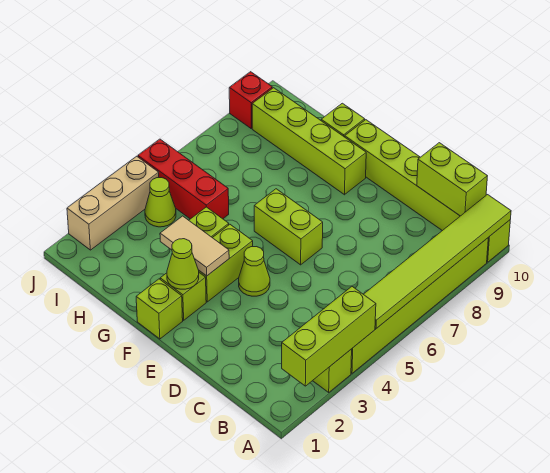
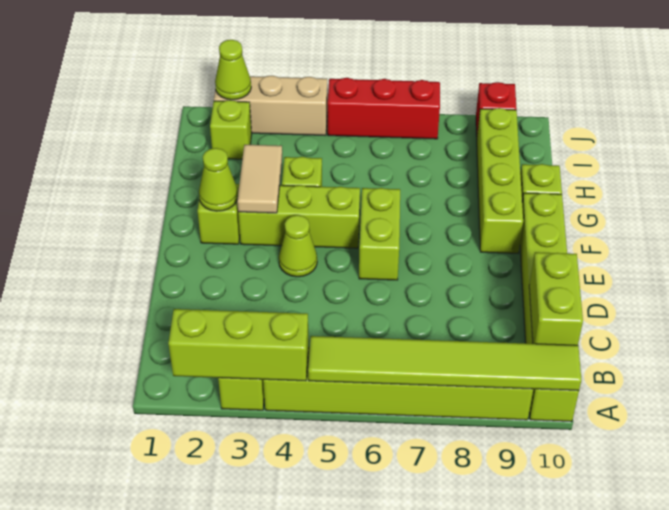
lime brick F1 level 1 -> lime brick I2 level 1
lime brick F3:F4 level 1 -> lime brick F3:F5 level 1
red brick H5:J5 level 1 -> red brick J5:J7 level 1
lime cone I4 level 1 -> lime cone J2 level 2

